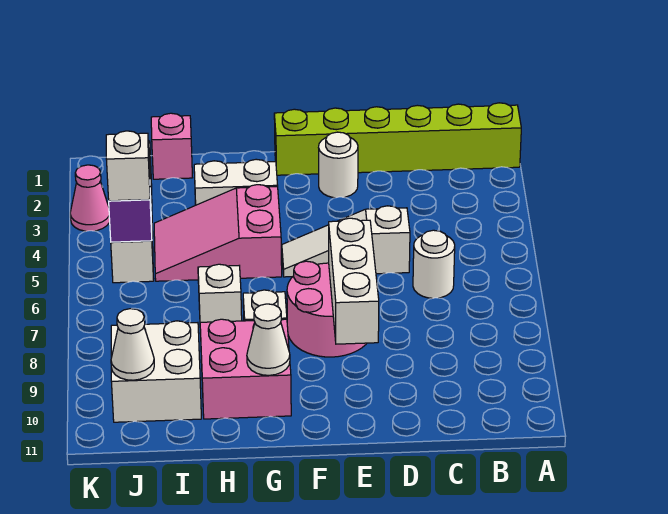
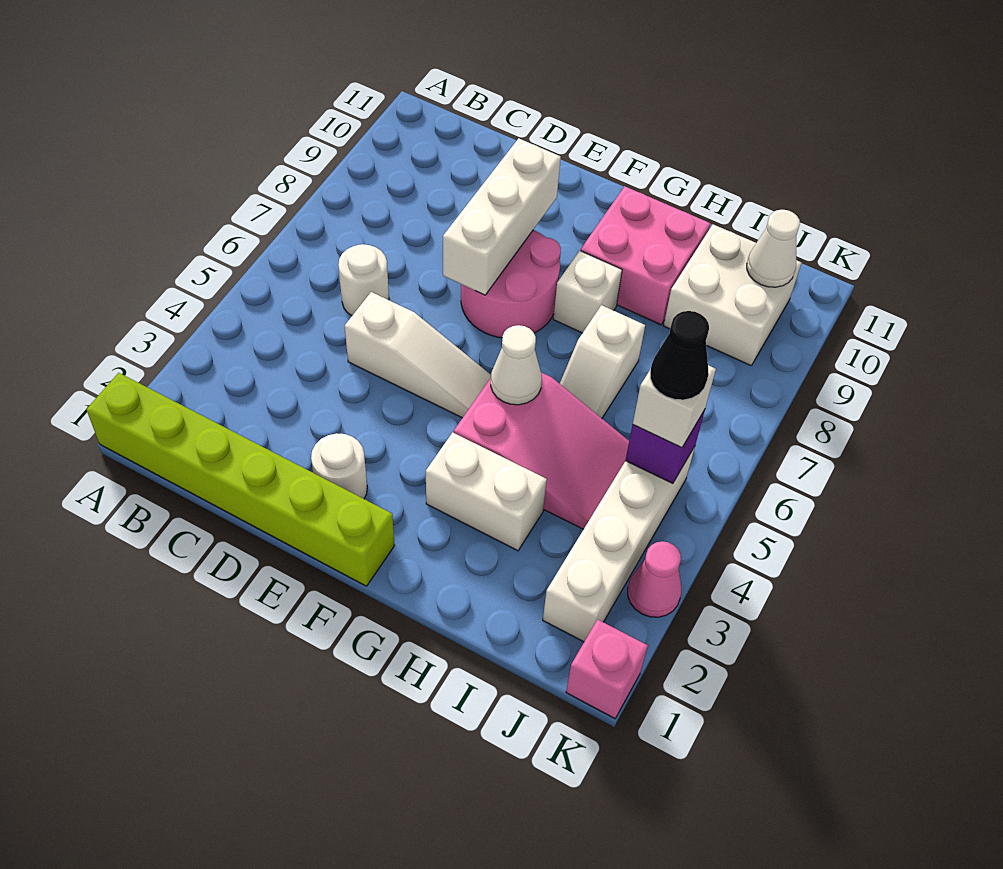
white cone G10 level 2 -> white cone G5 level 2
pink brick I1 level 1 -> pink brick K1 level 1
none -> black cone J5 level 4

